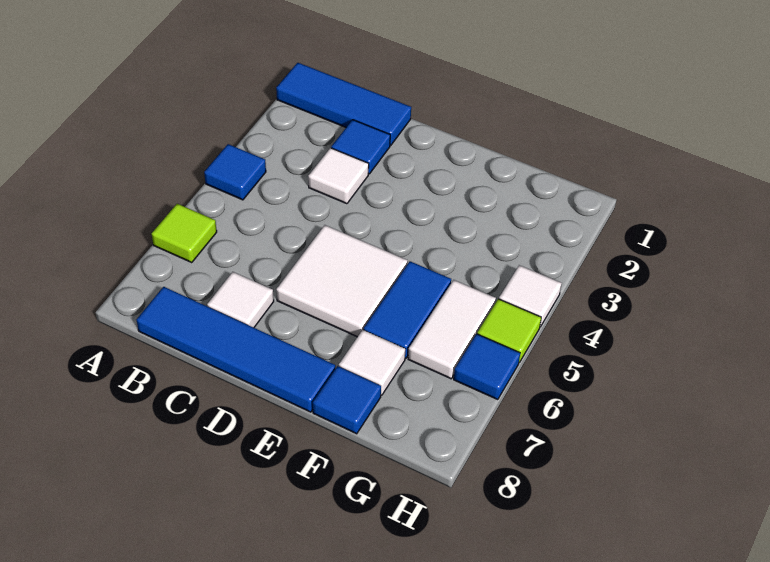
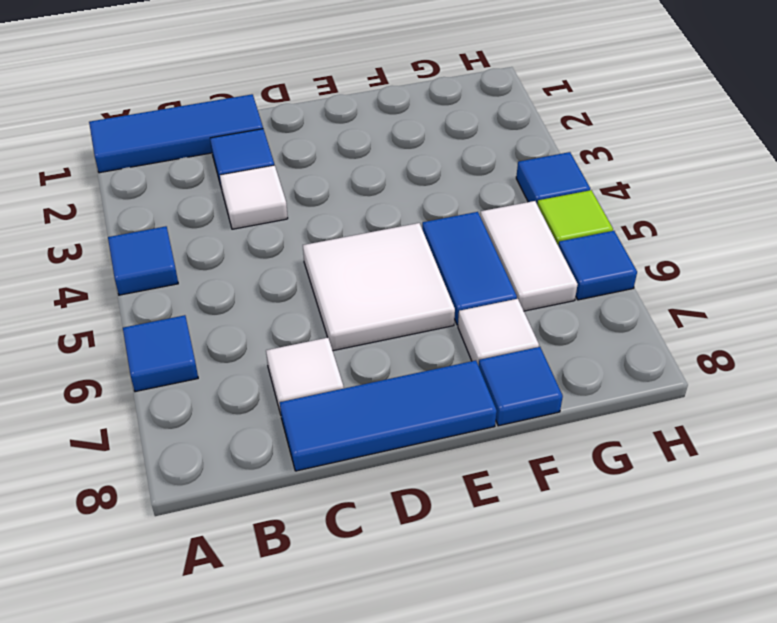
lime tile A6 level 1 -> blue tile A6 level 1
blue tile B8:E8 level 1 -> blue tile C8:E8 level 1
white tile H4 level 1 -> blue tile H4 level 1

